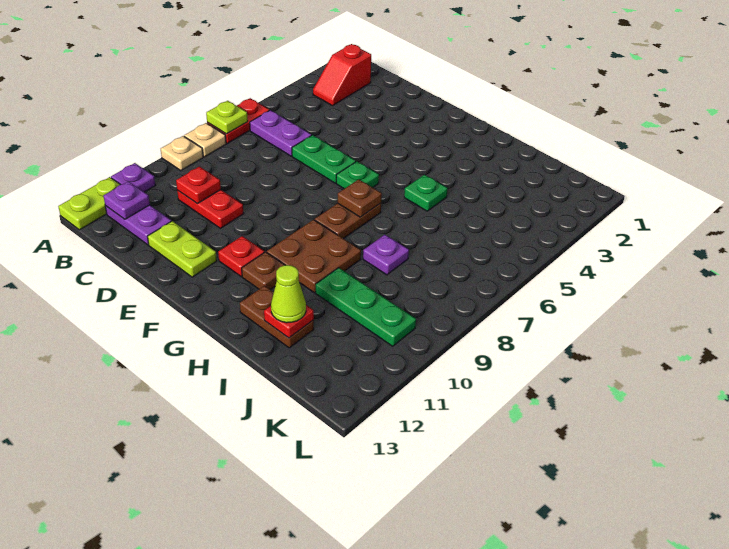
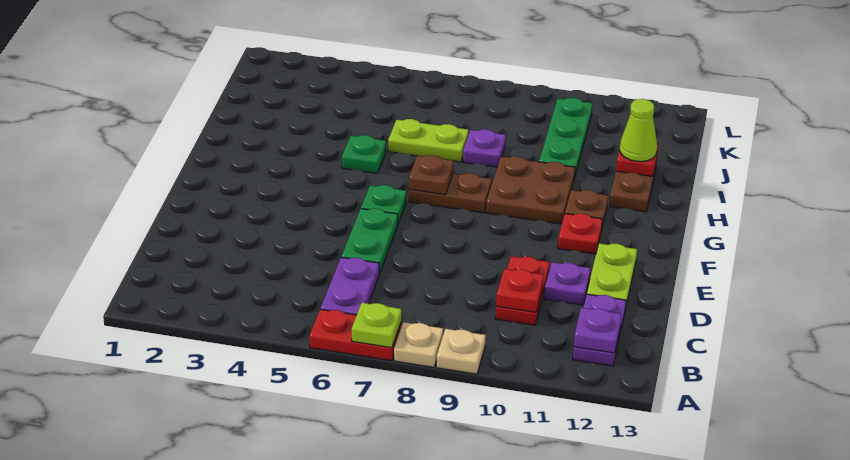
purple plate A11 level 1 -> purple plate D11 level 1
lime plate A12:A13 level 1 -> lime plate I6:I7 level 1
red slope B2:B3 level 1 top 2 -> none

